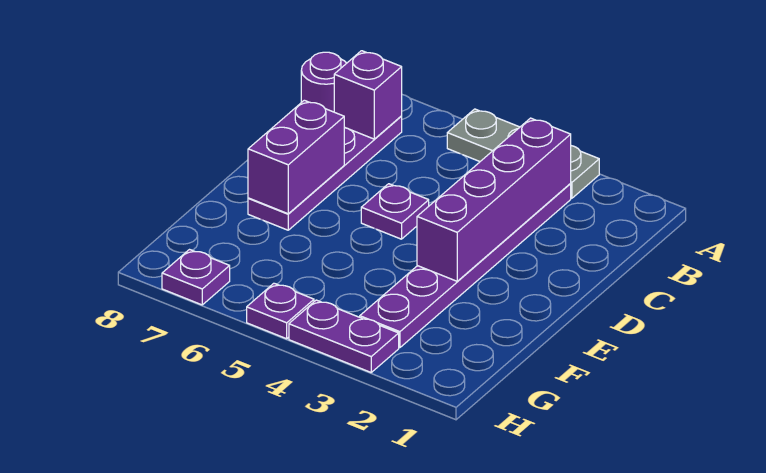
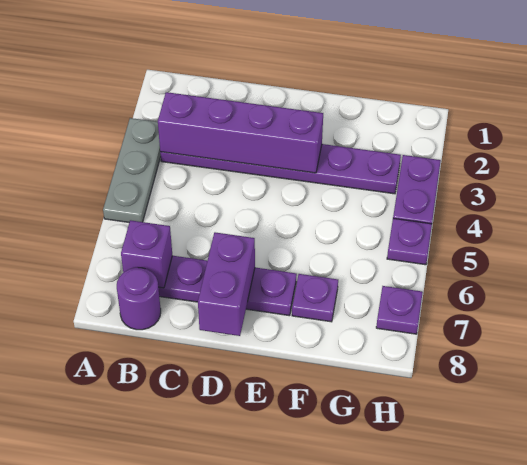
purple plate D5 level 1 -> purple plate F7 level 1
purple brick D7:E7 level 2 -> purple brick D7:D8 level 2

